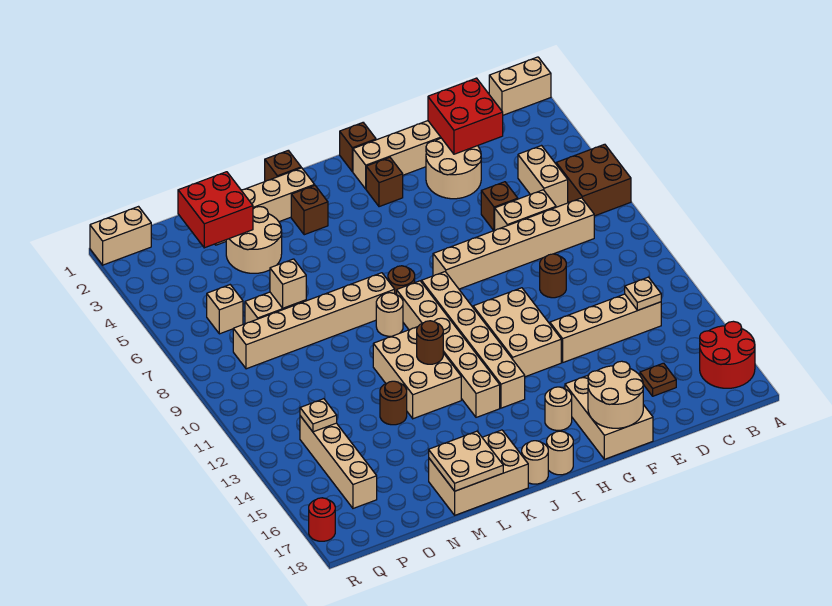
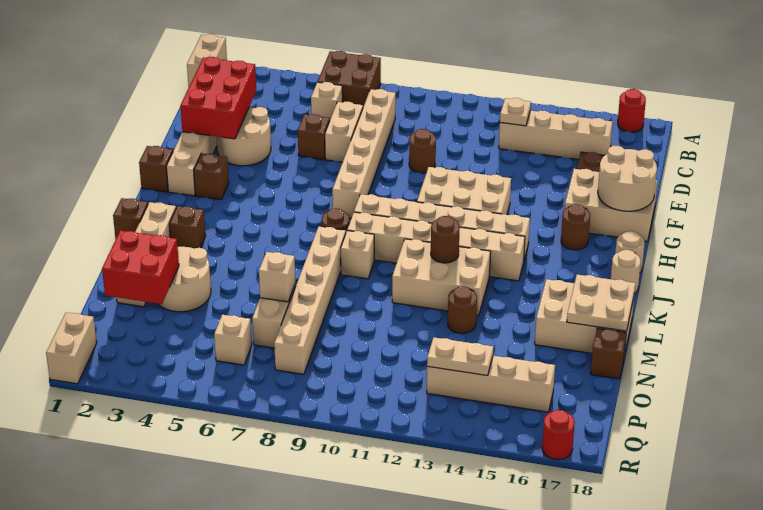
red round brick A16:B17 level 1 -> red round brick A17 level 1
tan brick C5:C6 level 1 -> tan brick C6 level 1
tan brick C13:F13 level 1 -> tan brick C13:C16 level 1
red brick D2:E3 level 2 -> red brick D2:F3 level 2
tan round brick H16 level 1 -> brown round brick H16 level 1
tan round brick K9 level 1 -> tan brick K9 level 1
tan brick K17:M18 level 1 -> tan brick L16:M18 level 1
none -> brown brick N18 level 1
tan plate P13 level 2 -> tan plate P13:P14 level 2

